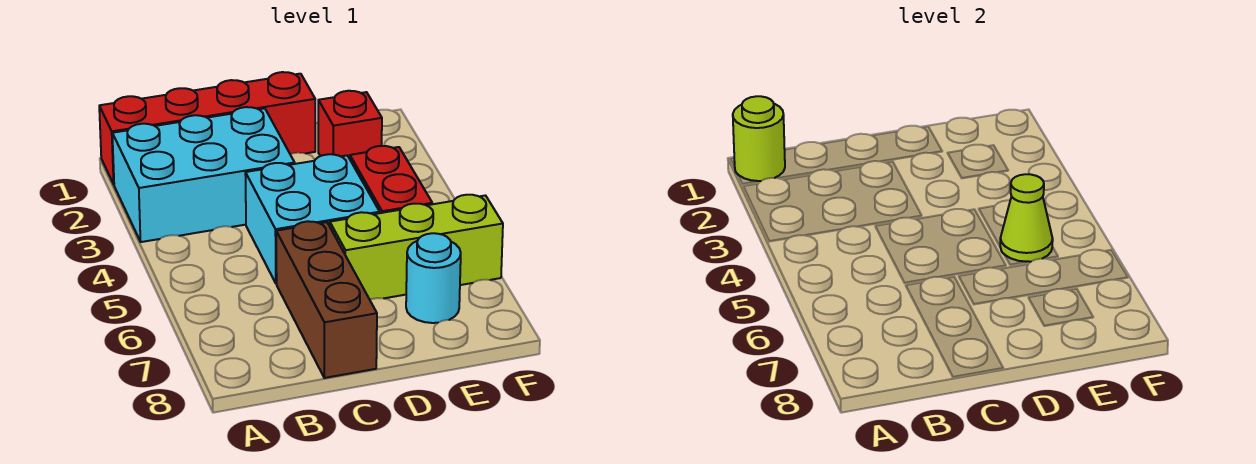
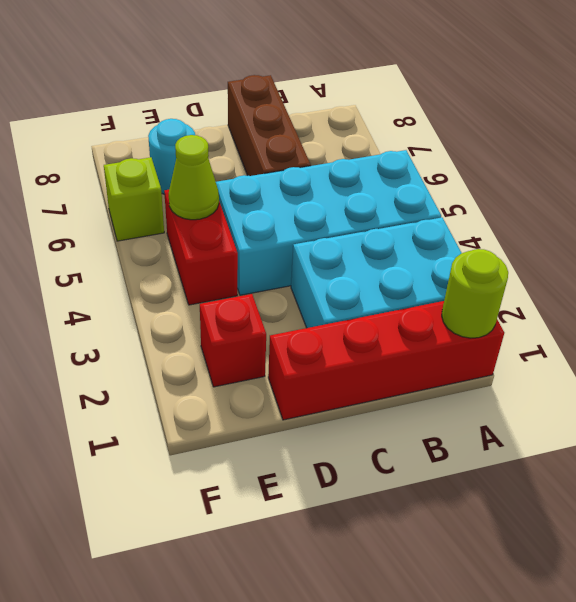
cyan brick C4:D5 level 1 -> cyan brick A4:D5 level 1
lime brick D6:F6 level 1 -> lime brick F6 level 1

